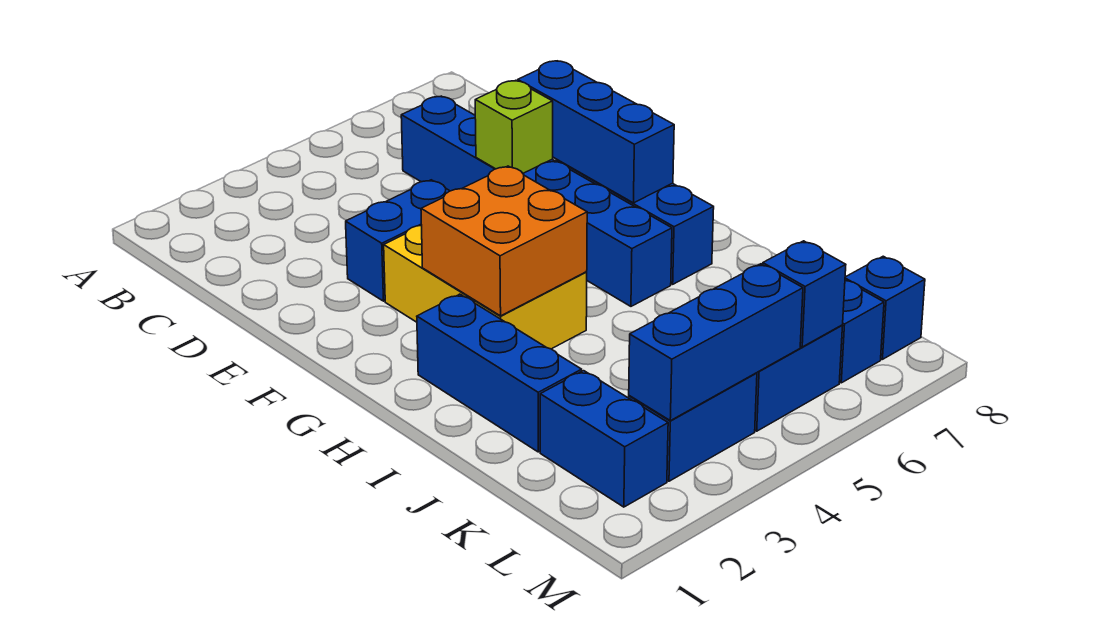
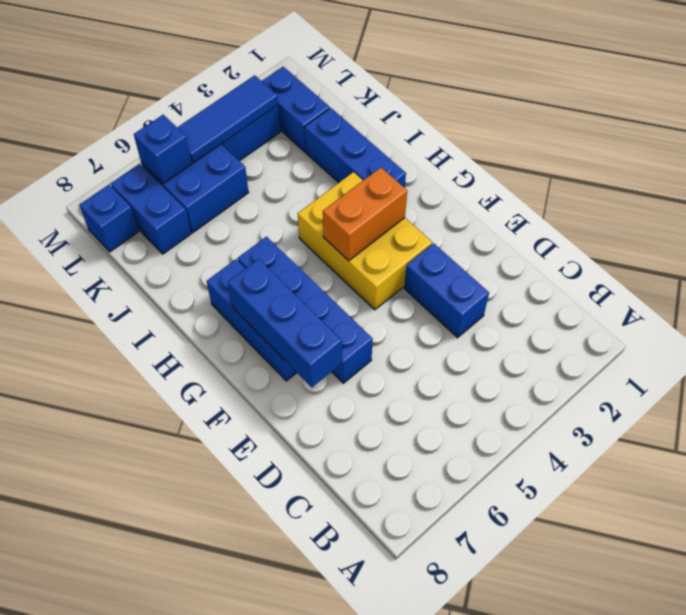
blue brick C6:H6 level 1 -> blue brick E6:H6 level 1
blue brick E3:E4 level 1 -> blue brick D3:E3 level 1
lime brick E6 level 2 -> none
orange brick G3:H4 level 2 -> orange brick G3:G4 level 2
blue brick L3:L5 level 2 -> blue tile L3:L5 level 2

